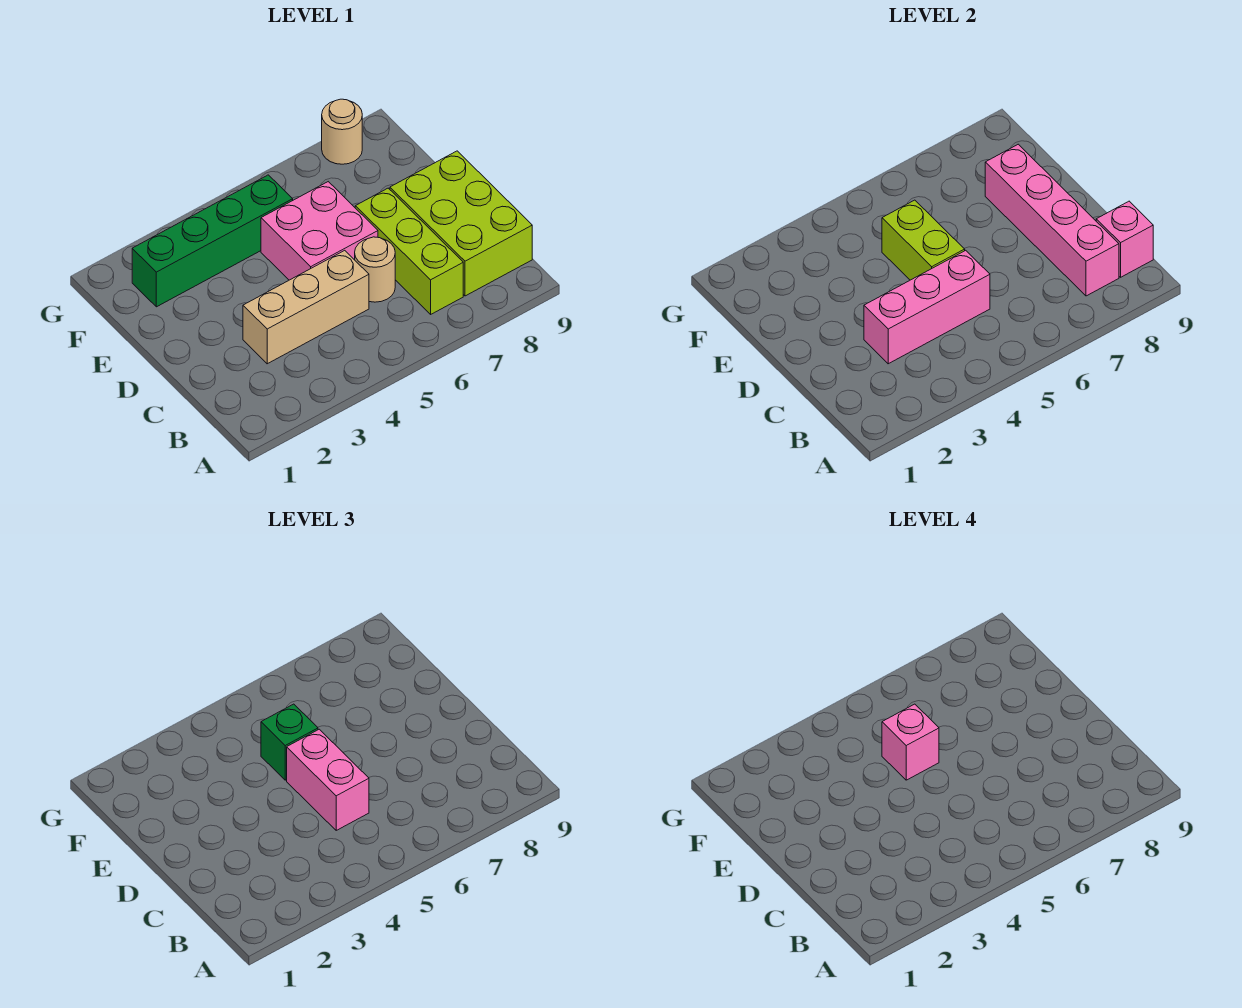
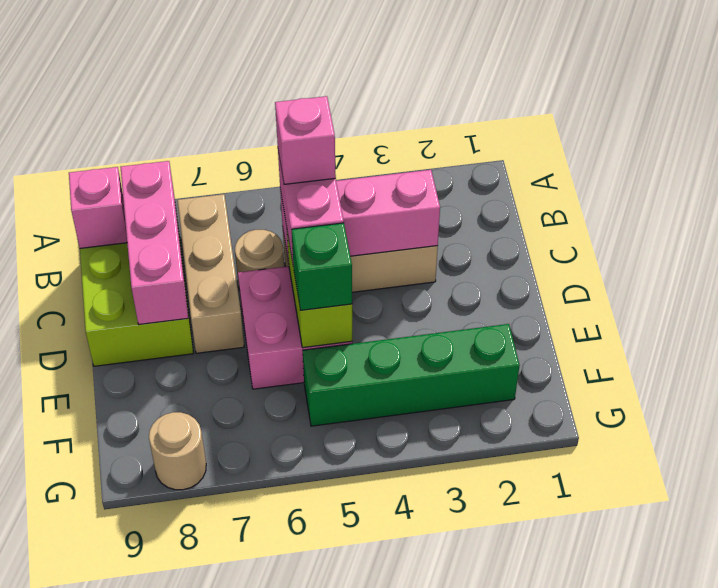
lime brick B7:D7 level 1 -> tan brick B7:D7 level 1
pink brick B8:E8 level 2 -> pink brick B8:D8 level 2
pink brick E5 level 4 -> pink brick C5 level 4

